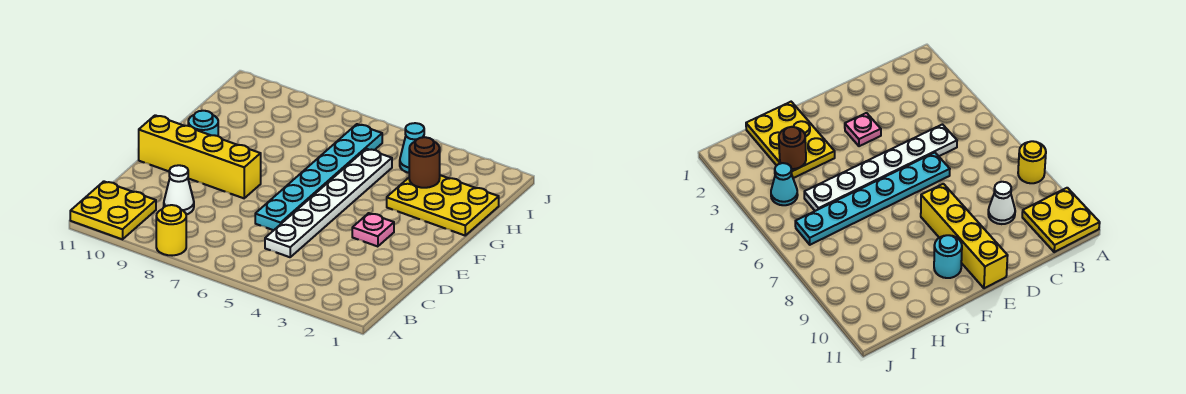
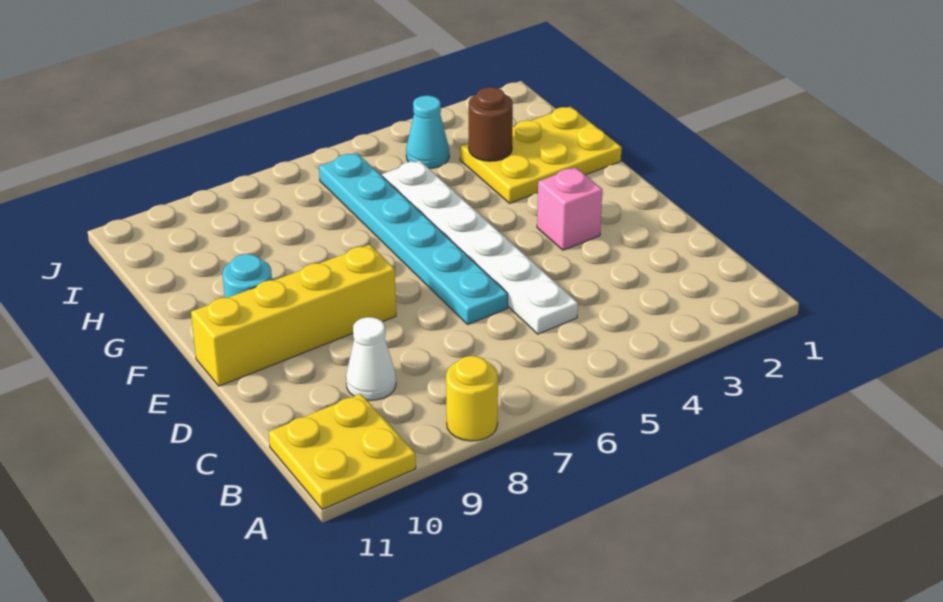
pink plate E3 level 1 -> pink brick E3 level 1

